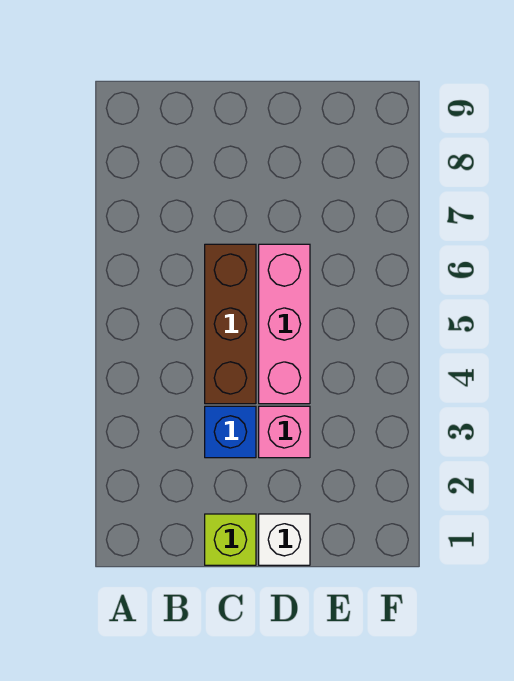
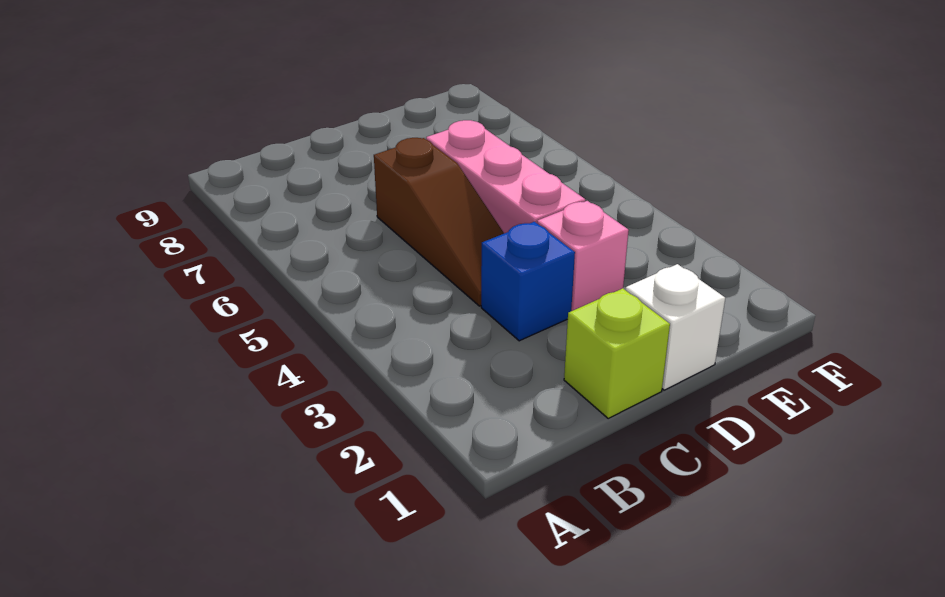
brown brick C4:C6 level 1 -> brown slope C4:C6 level 1 top 6

